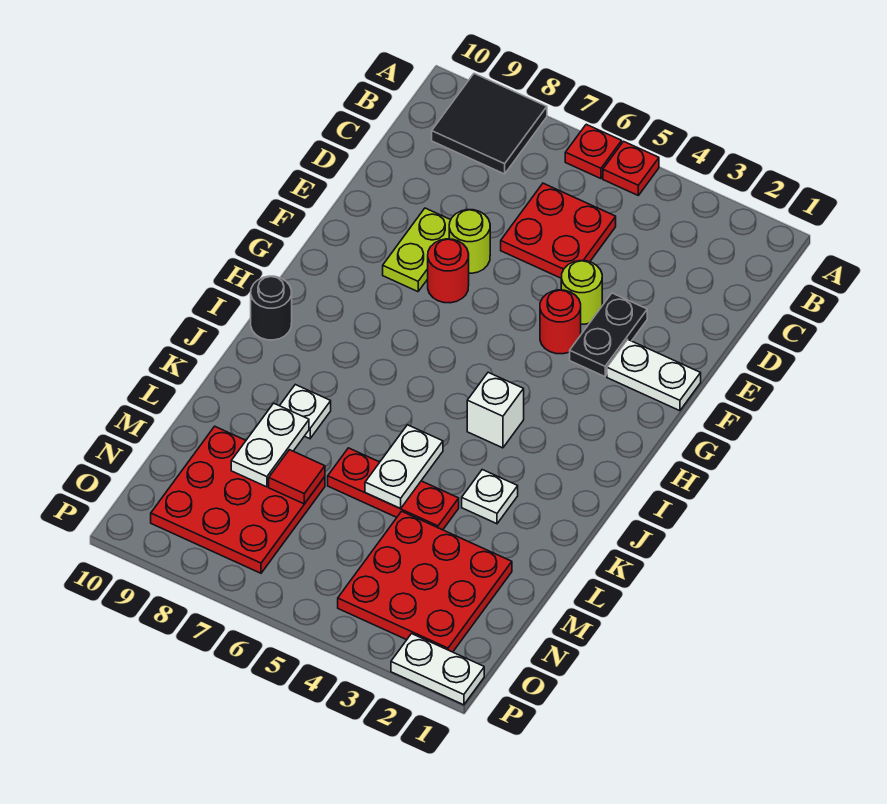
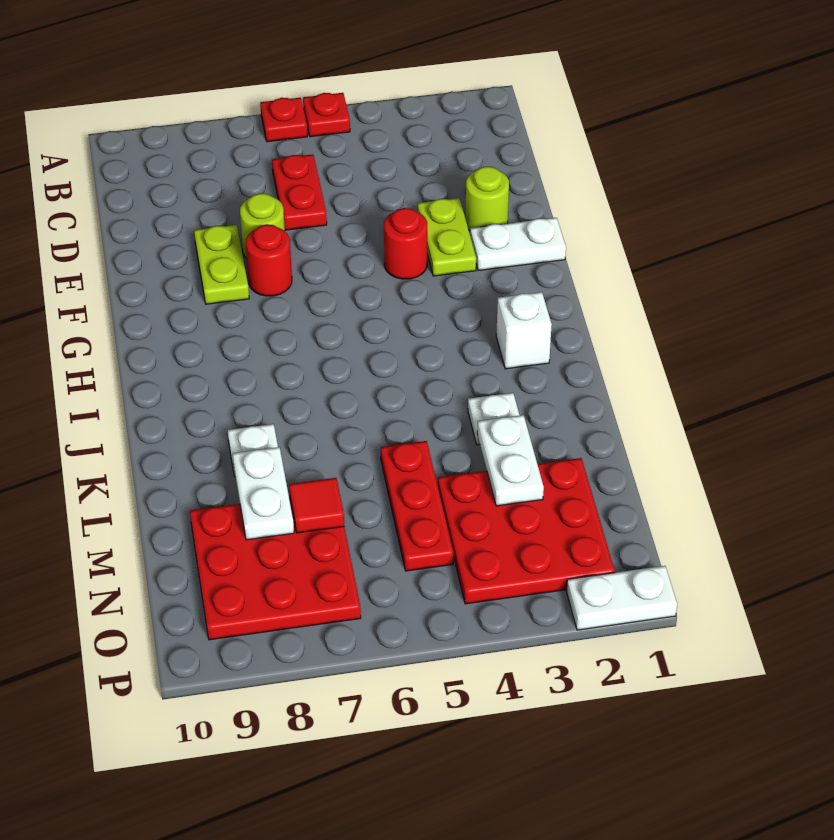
black tile A8:B9 level 1 -> none
red plate C5:D6 level 1 -> red plate C6:D6 level 1
black plate E3:F3 level 1 -> lime plate E3:F3 level 1
lime round brick E4 level 1 -> lime round brick E2 level 1
white brick I4 level 1 -> white brick I2 level 1
black round brick I10 level 1 -> none
white plate K5:L5 level 2 -> white plate L3:M3 level 2
red plate L4:L6 level 1 -> red plate L5:N5 level 1

